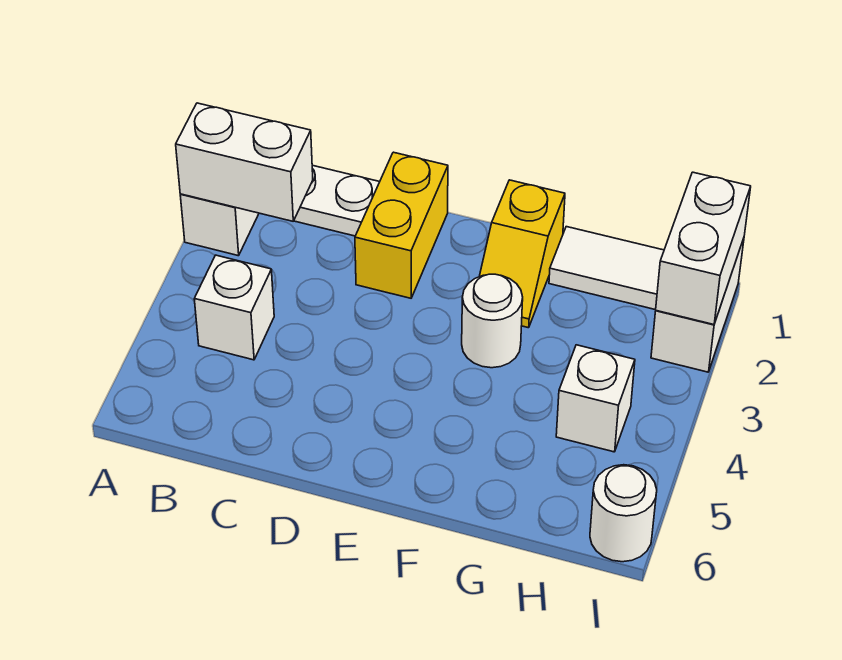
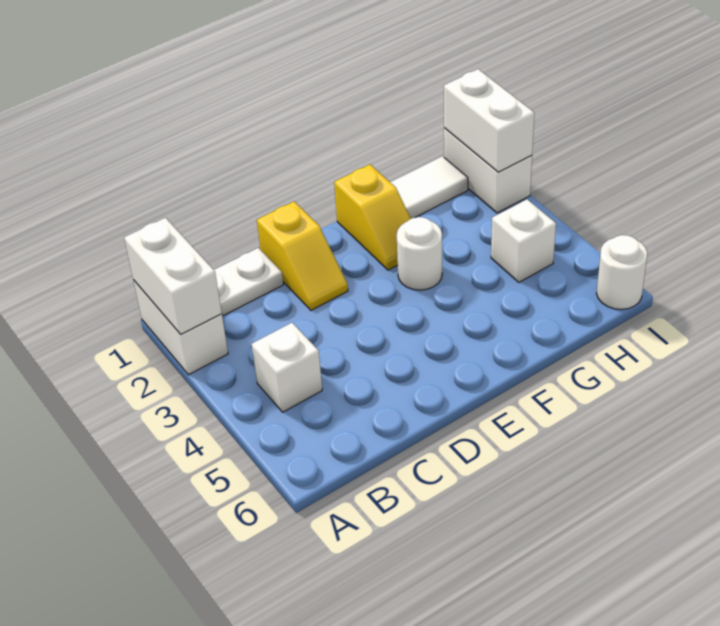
white brick A2:B2 level 2 -> white brick A1:A2 level 2
yellow brick D1:D2 level 1 -> yellow slope D1:D2 level 1 top 1

